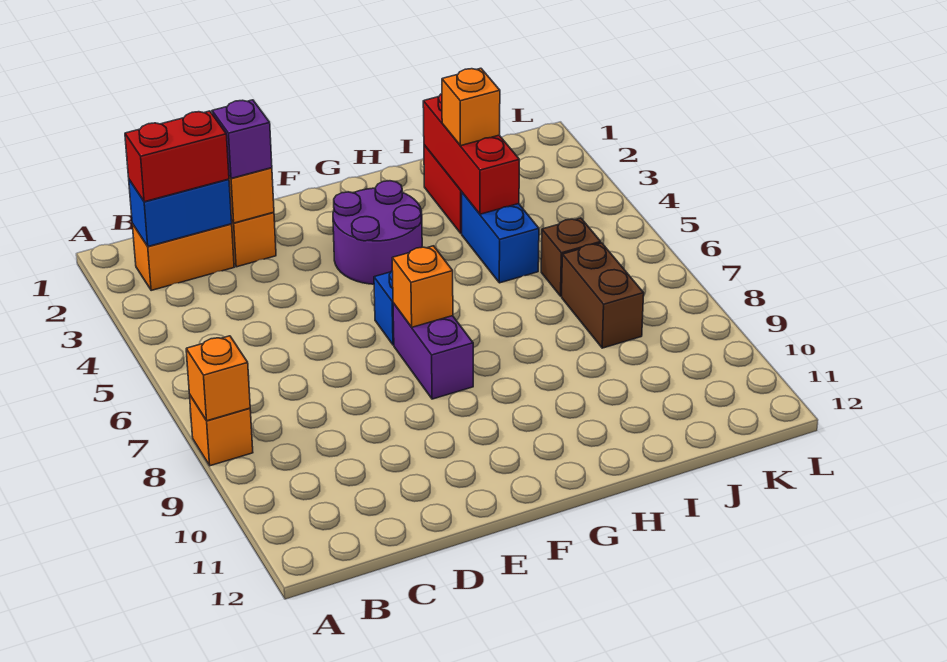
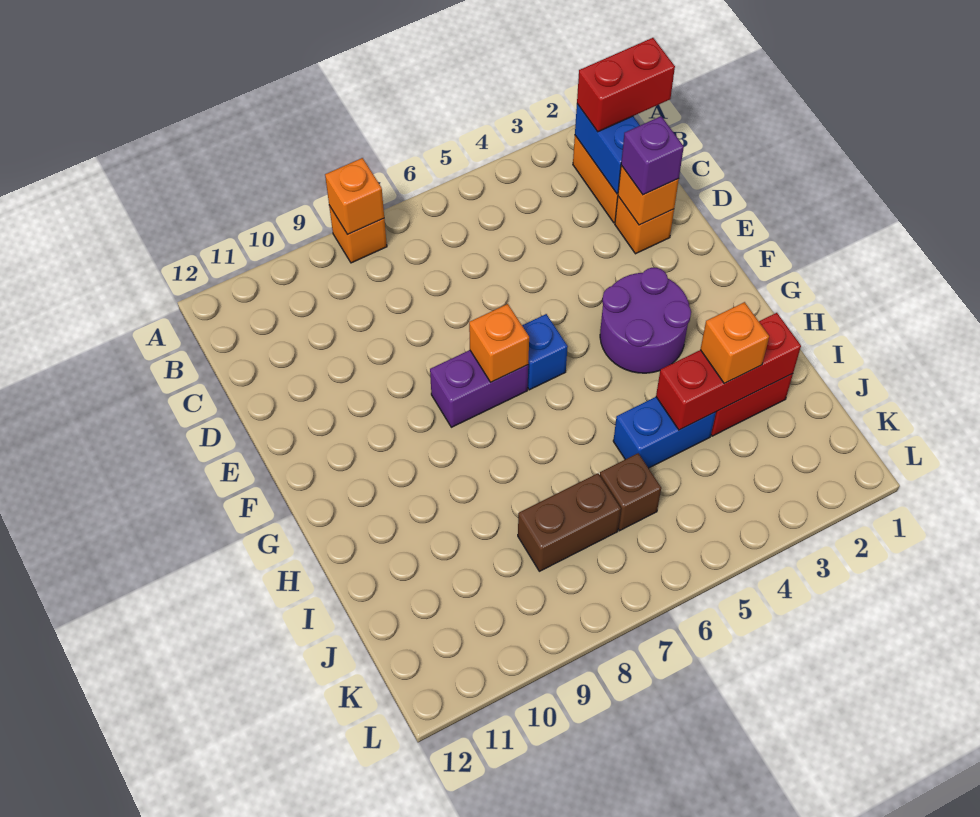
red brick B2:C2 level 3 -> red brick B1:B2 level 3

